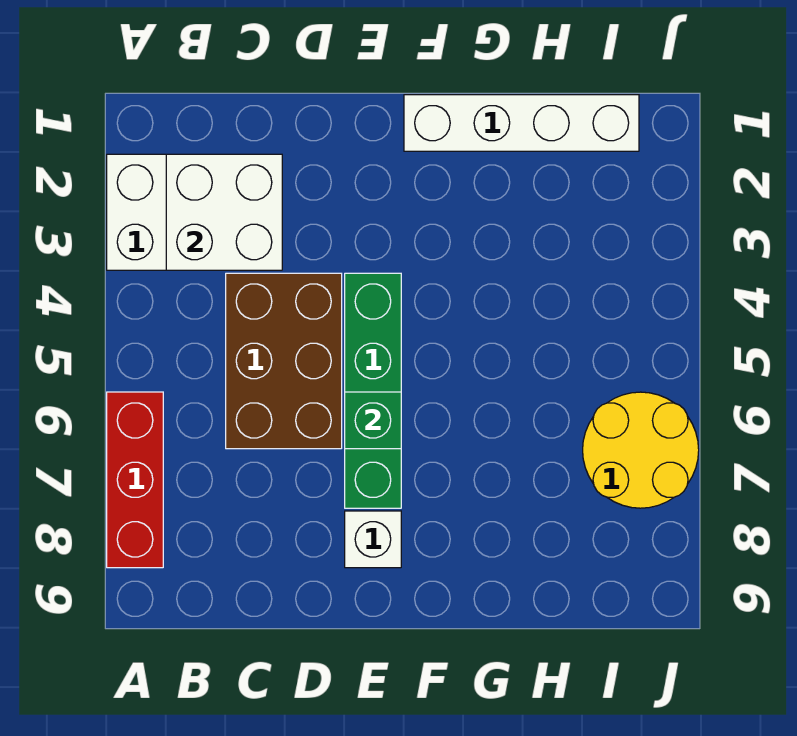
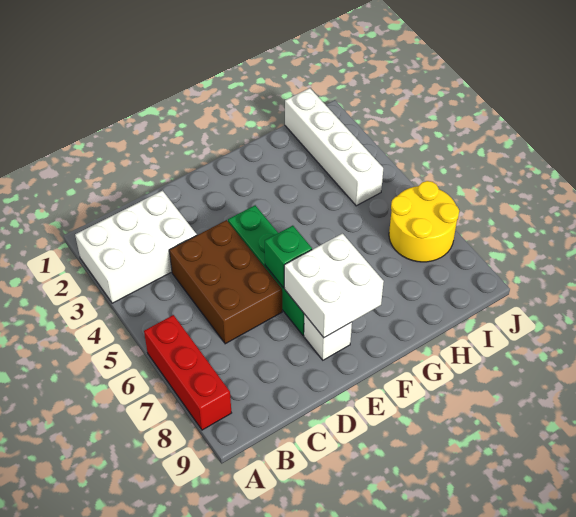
white brick B2:C3 level 2 -> white brick E7:F8 level 2
white brick F1:I1 level 1 -> white brick I1:I4 level 1

